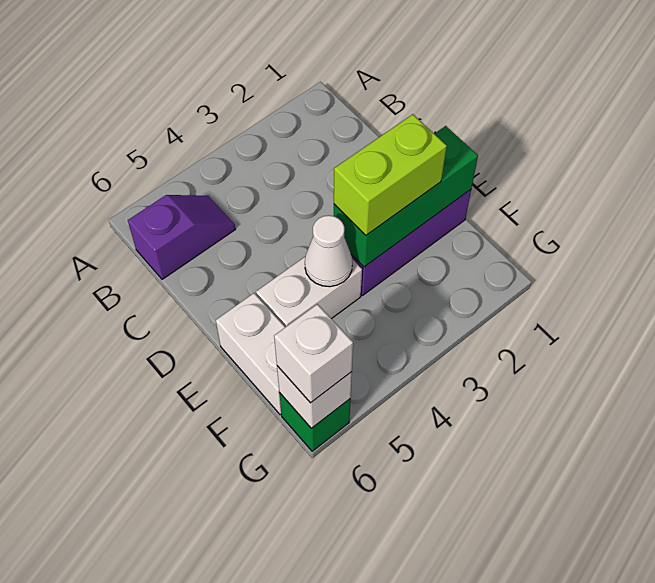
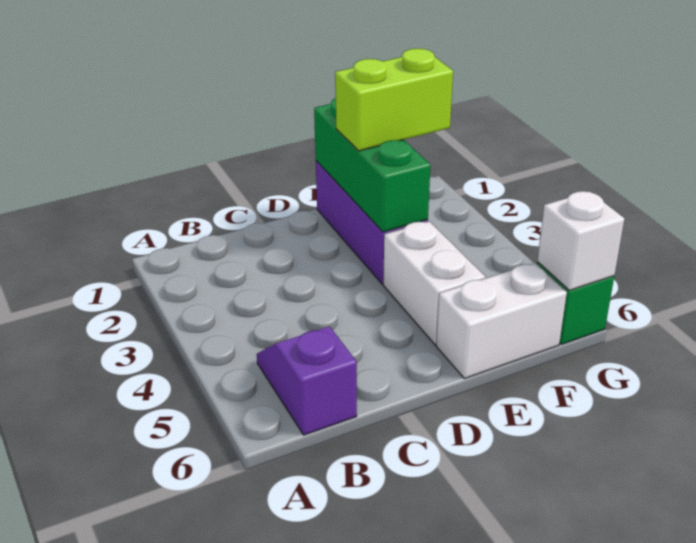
lime brick E2:E3 level 3 -> lime brick E2:F2 level 3
white cone E4 level 2 -> none
white brick G6 level 3 -> none

